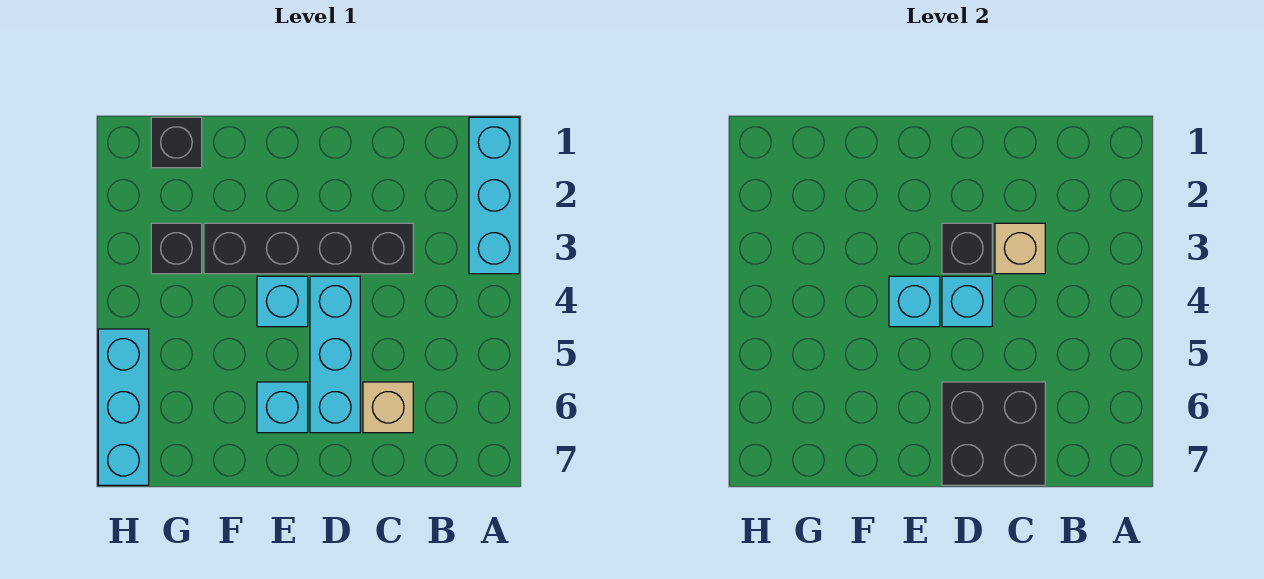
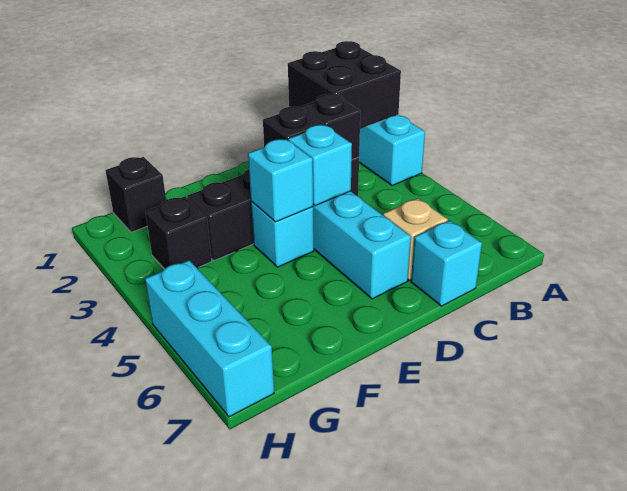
tan brick C3 level 2 -> black brick C3 level 2
black brick C6:D7 level 2 -> black brick A1:B2 level 2
cyan brick E6 level 1 -> cyan brick C7 level 1

